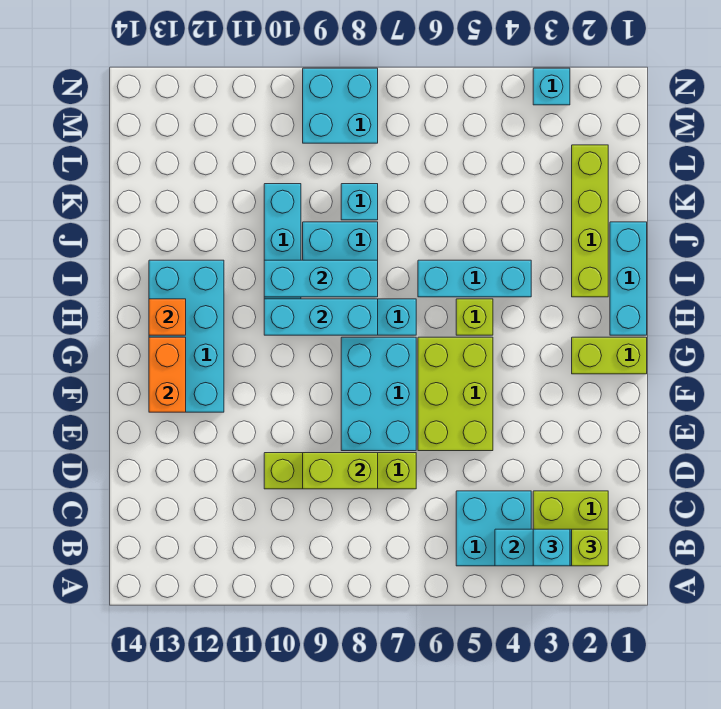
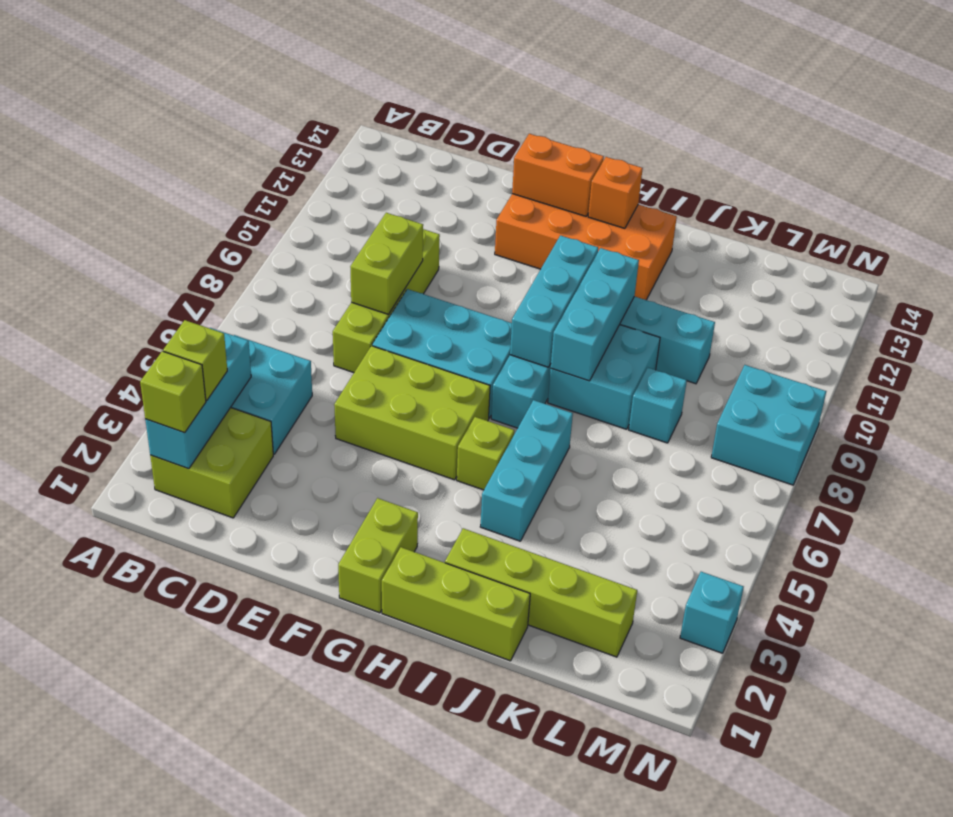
cyan brick B3 level 3 -> lime brick B3 level 3
cyan brick F12:I13 level 1 -> orange brick F12:I13 level 1
cyan brick H1:J1 level 1 -> lime brick H1:J1 level 1

